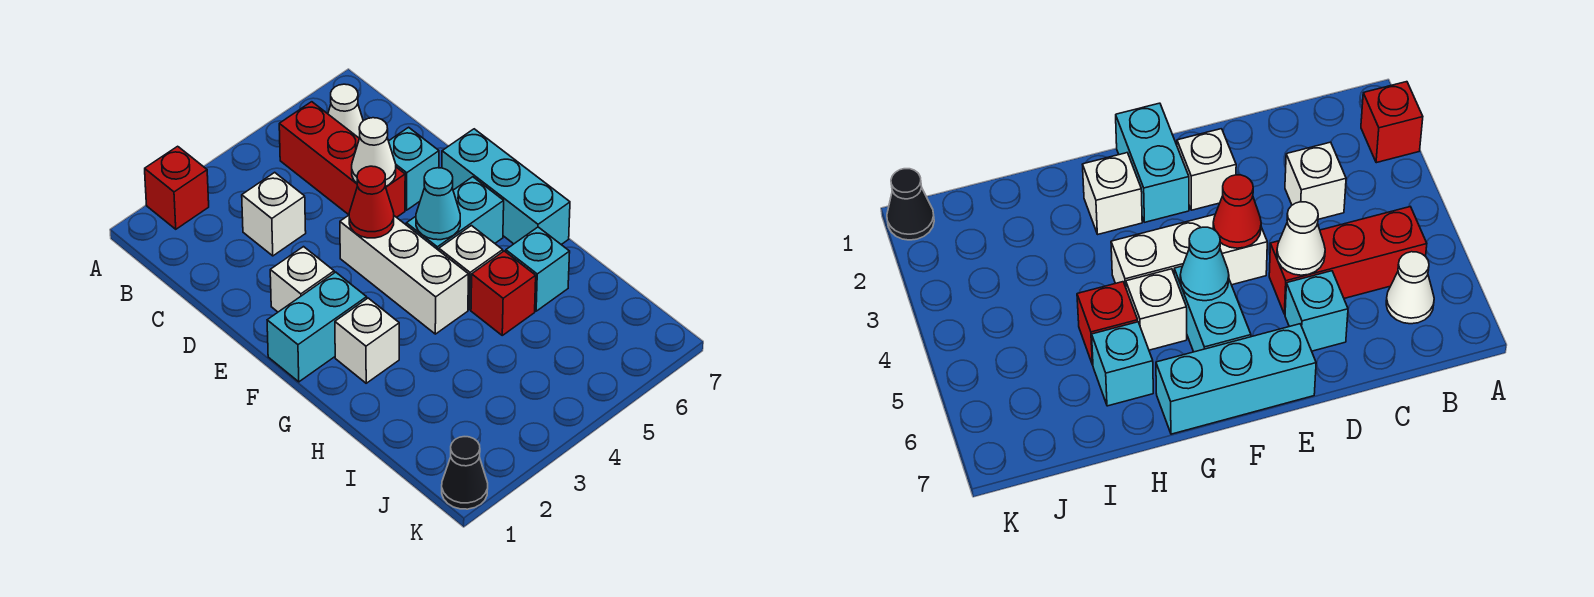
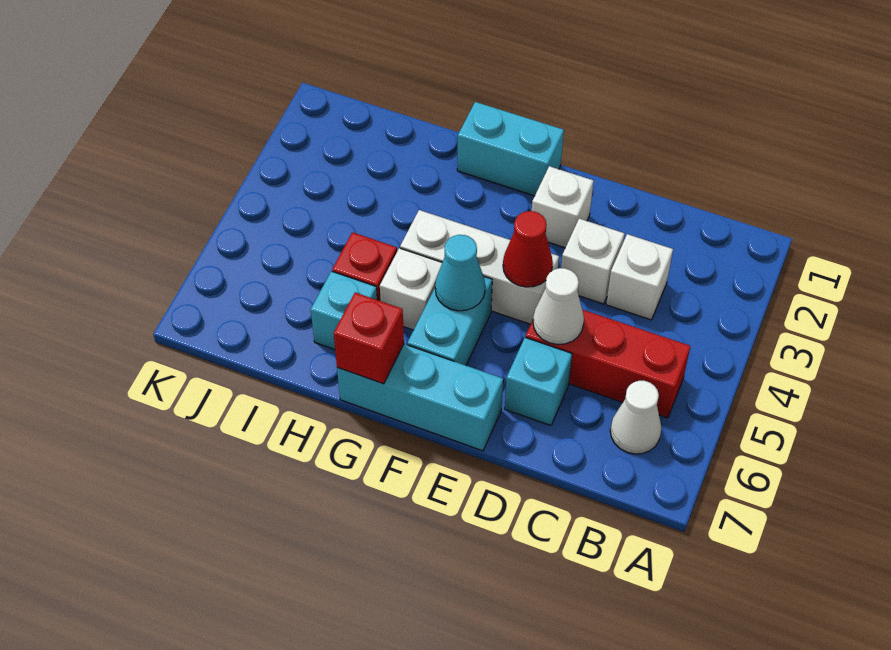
red brick A2 level 1 -> red brick G7 level 2
cyan brick F1:F2 level 1 -> cyan brick F1:G1 level 1
white brick G2 level 1 -> white brick D3 level 1
black cone K1 level 1 -> none

